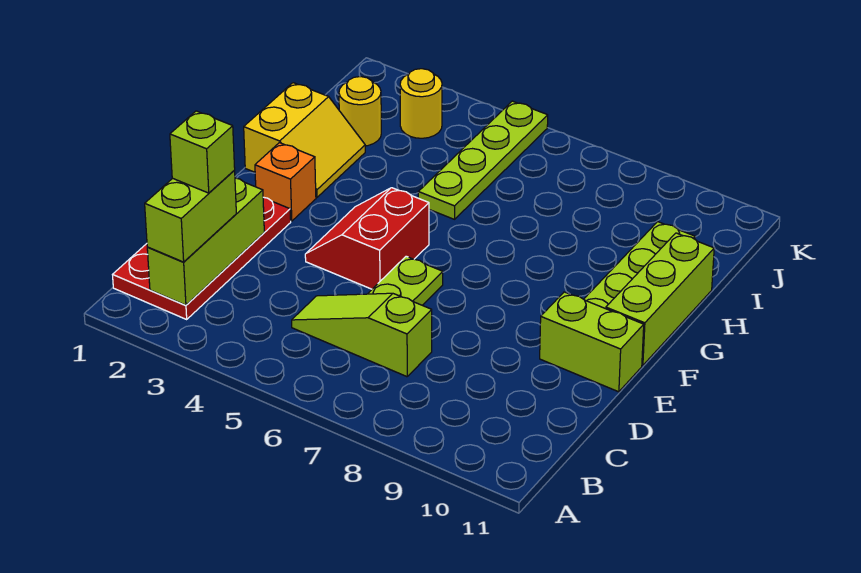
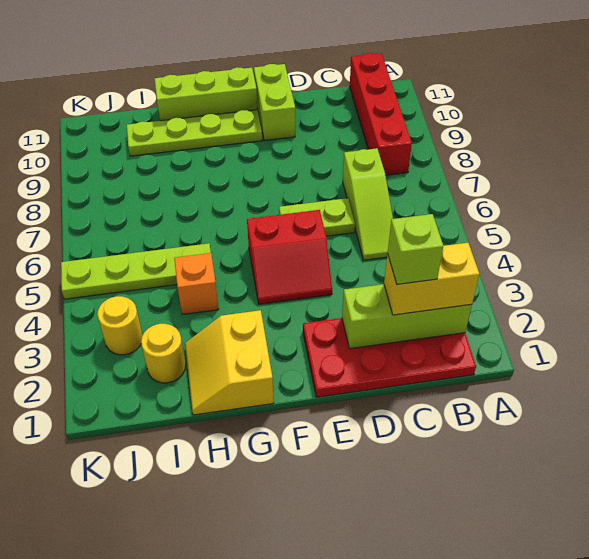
lime brick B2:C2 level 3 -> yellow brick B2:C2 level 3
none -> red brick B8:B11 level 1
orange brick F2 level 1 -> orange brick H4 level 1
yellow slope G1:H2 level 1 top 1 -> yellow slope G1:H2 level 1 top G

